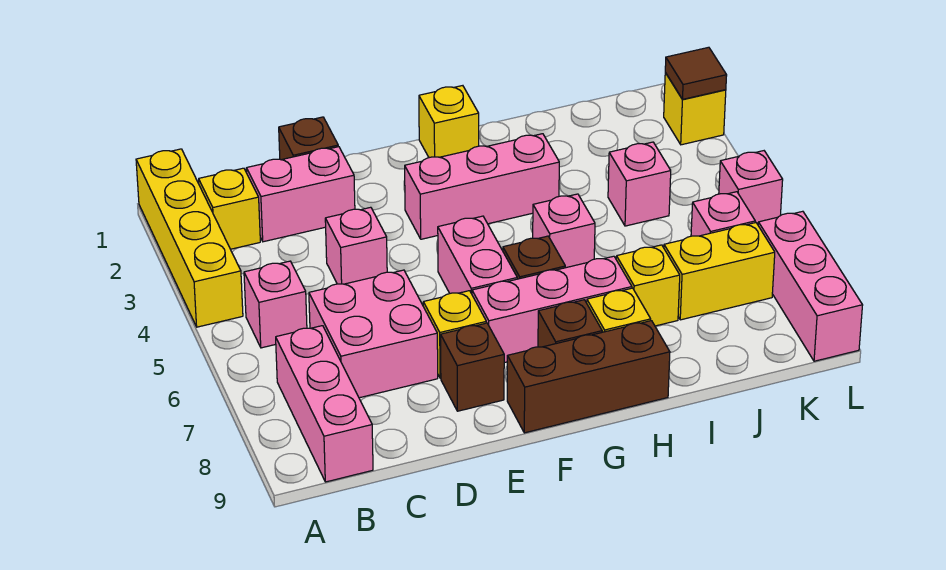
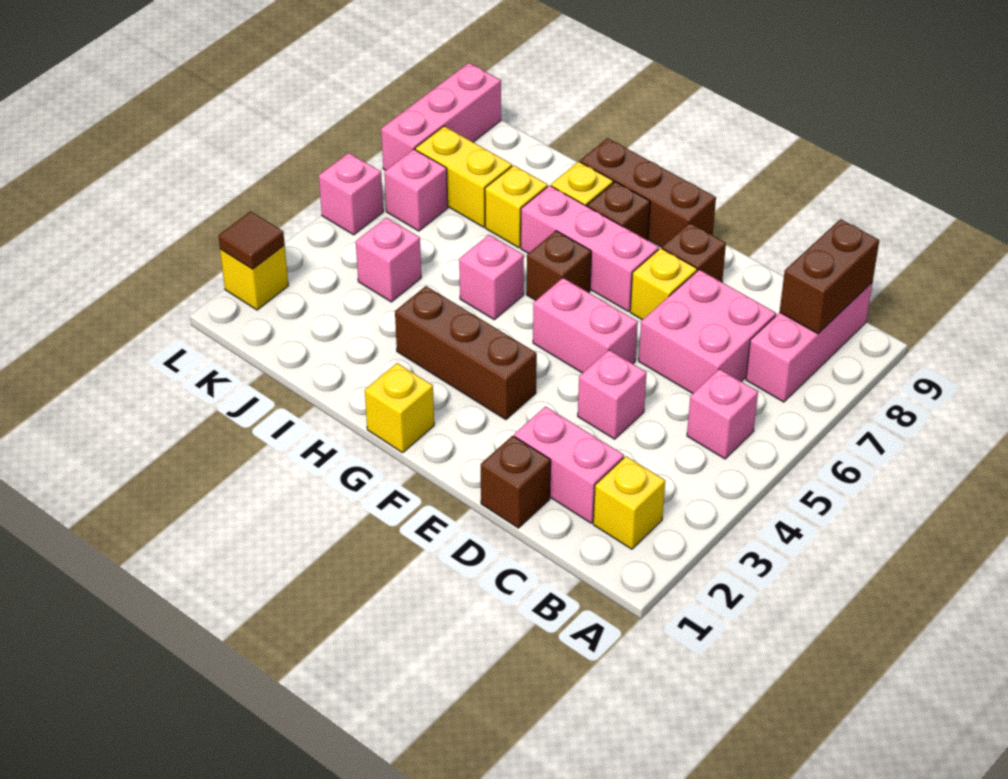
yellow brick A1:A4 level 1 -> none
none -> brown brick B8:B9 level 2
pink brick F3:H3 level 1 -> brown brick F3:H3 level 1
pink brick F5:F6 level 1 -> pink brick E5:F5 level 1

